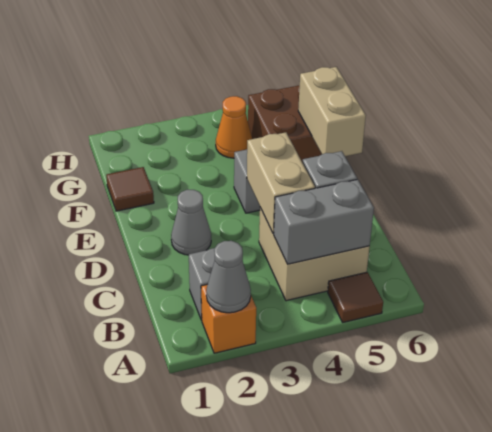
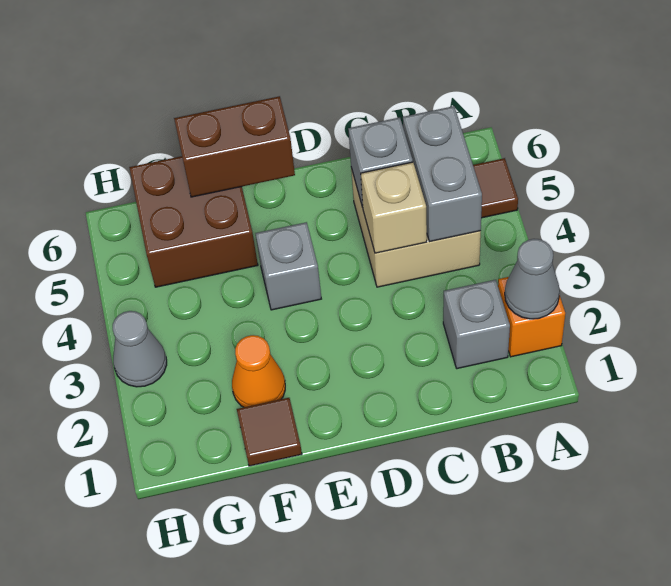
tan brick C4:D4 level 2 -> tan brick C4 level 2
grey cone D2 level 1 -> grey cone H3 level 1
tan brick E6:F6 level 2 -> brown brick E6:F6 level 2
orange cone G4 level 1 -> orange cone F2 level 1

